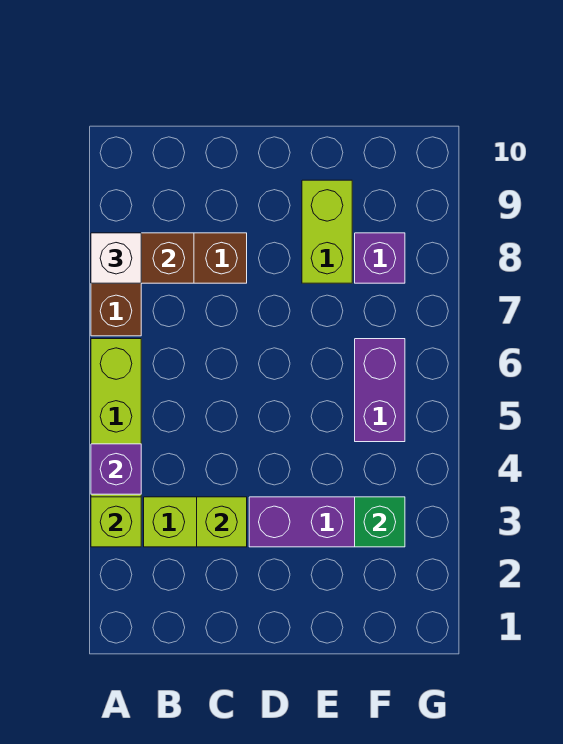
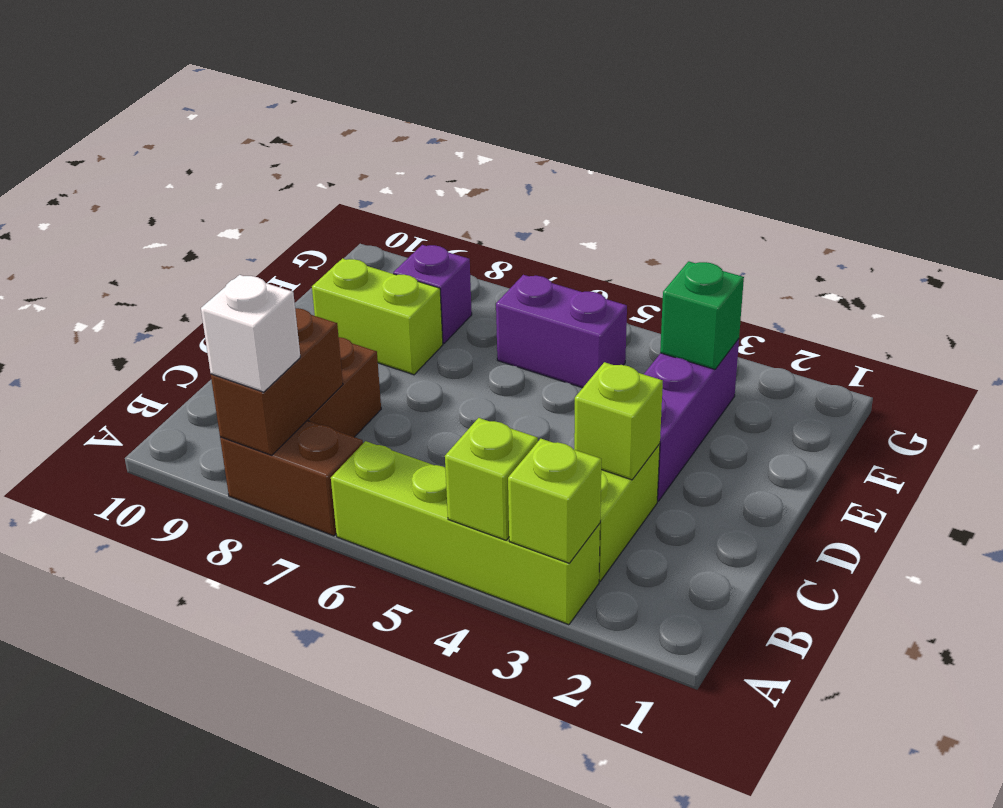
purple brick A4 level 2 -> lime brick A4 level 2

